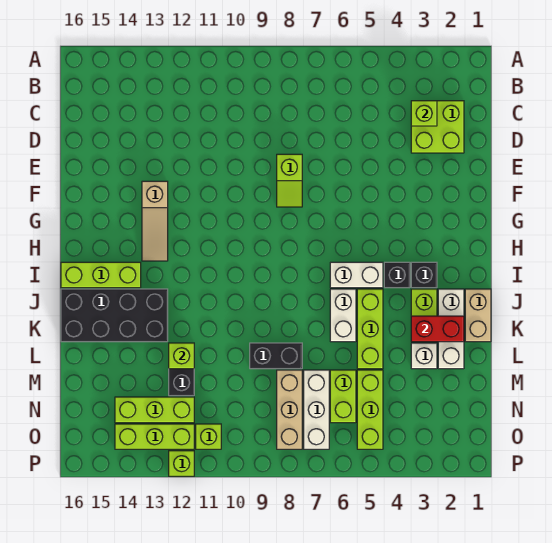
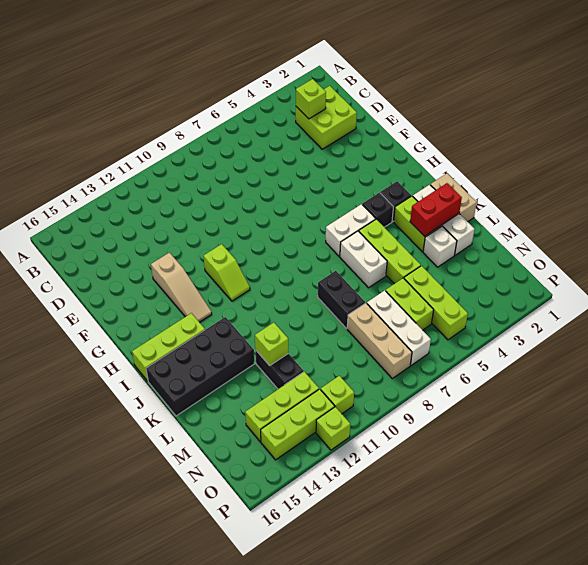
lime slope E8:F8 level 1 top E -> lime slope G11:H11 level 1 top G
black brick L8:L9 level 1 -> black brick K8:L8 level 1

